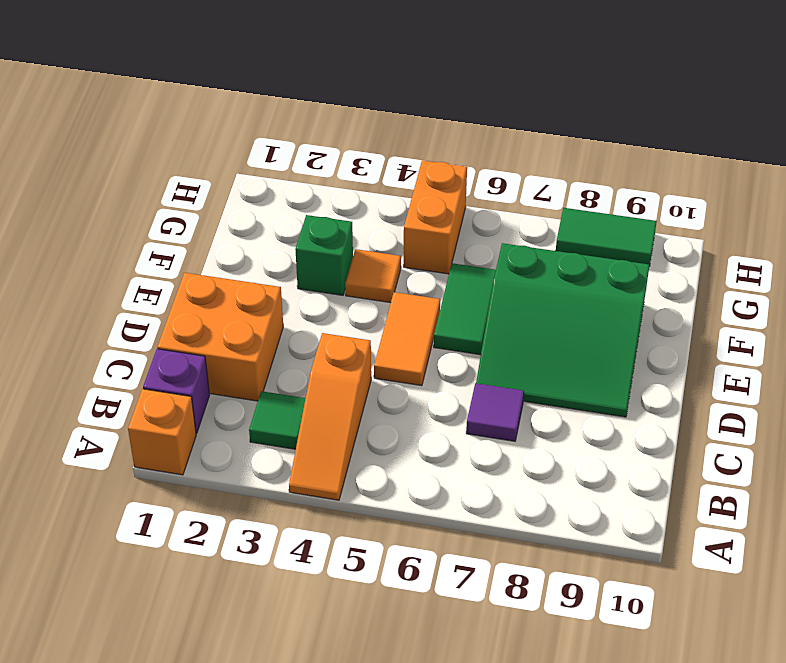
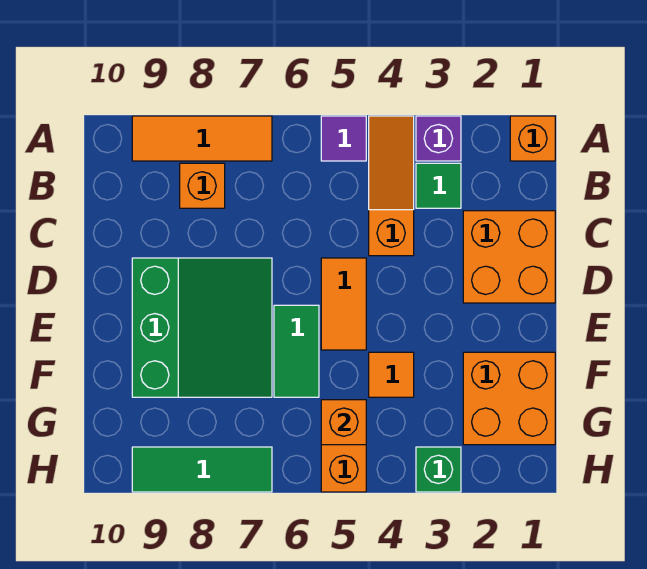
none -> orange tile A7:A9 level 1
purple brick B1 level 1 -> purple brick A3 level 1
none -> orange brick B8 level 1
purple tile C7 level 1 -> purple tile A5 level 1
green slope D7:F9 level 1 top F -> green slope D7:F9 level 1 top 9
none -> orange brick F1:G2 level 1
green brick F3 level 1 -> green brick H3 level 1
none -> orange brick G5 level 2
green tile H8:H9 level 1 -> green tile H7:H9 level 1

